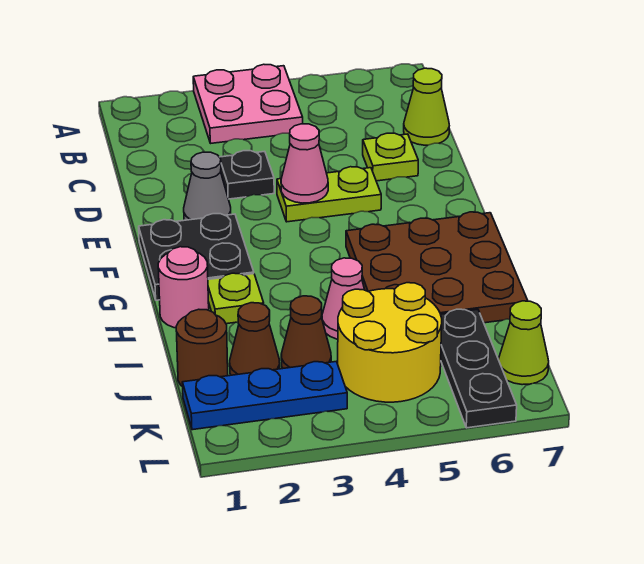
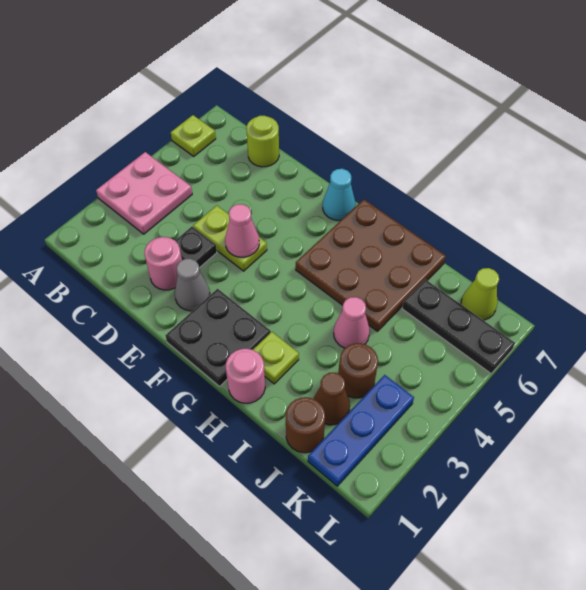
lime cone C7 level 1 -> lime round brick C7 level 1
none -> pink round brick D2 level 1
lime plate D6 level 1 -> lime plate A6 level 1
lime plate E4:E5 level 1 -> lime plate D4:E4 level 1
none -> cyan cone F7 level 1
brown cone J3 level 1 -> brown round brick J3 level 1
yellow round brick J4:K5 level 1 -> none

